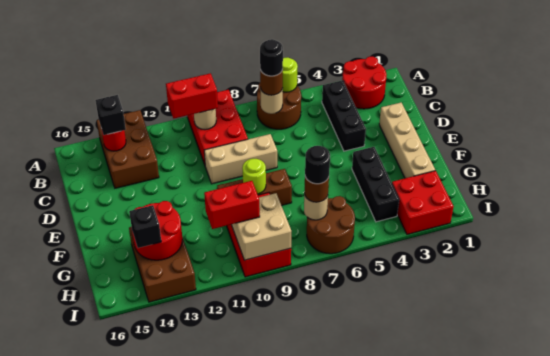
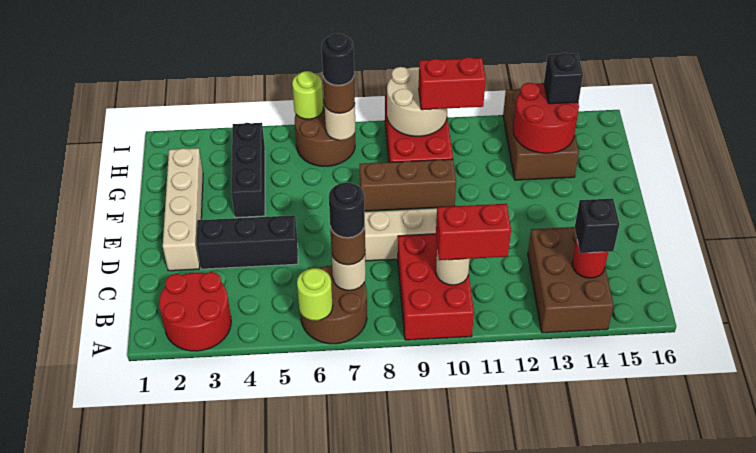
black brick B4:D4 level 1 -> black brick D3:D5 level 1
lime round brick F9 level 2 -> lime round brick I6 level 2
red brick H2:I3 level 1 -> none
tan brick H9:I10 level 2 -> tan round brick H9:I10 level 2

